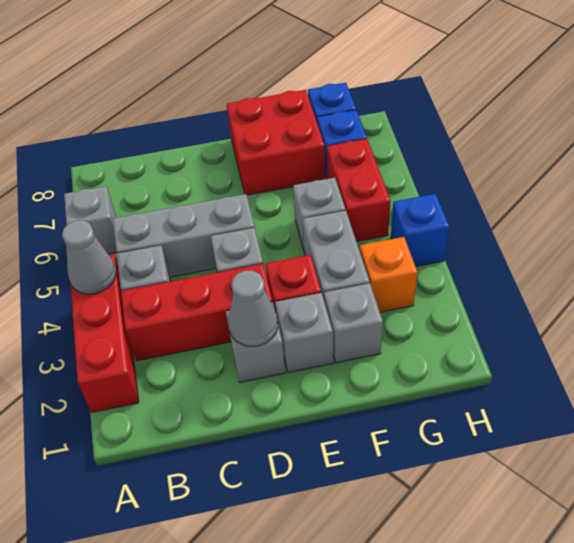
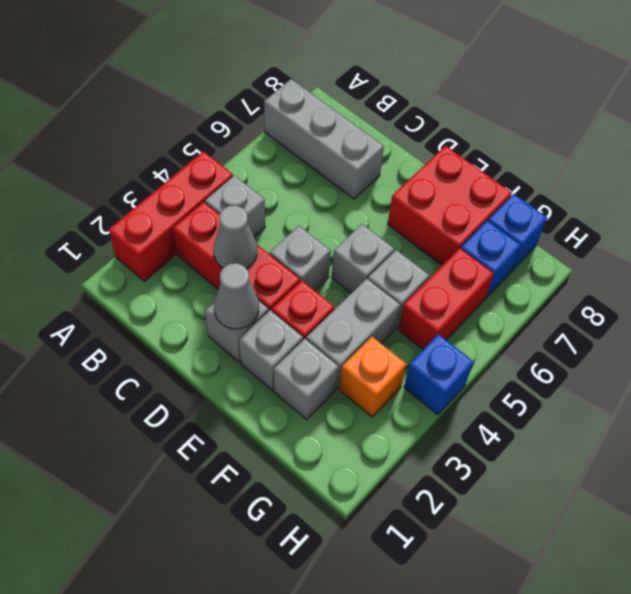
grey cone A4 level 2 -> grey cone C3 level 2
grey brick A6 level 1 -> grey brick E5 level 1
grey brick B5:D5 level 1 -> grey brick A7:C7 level 1

